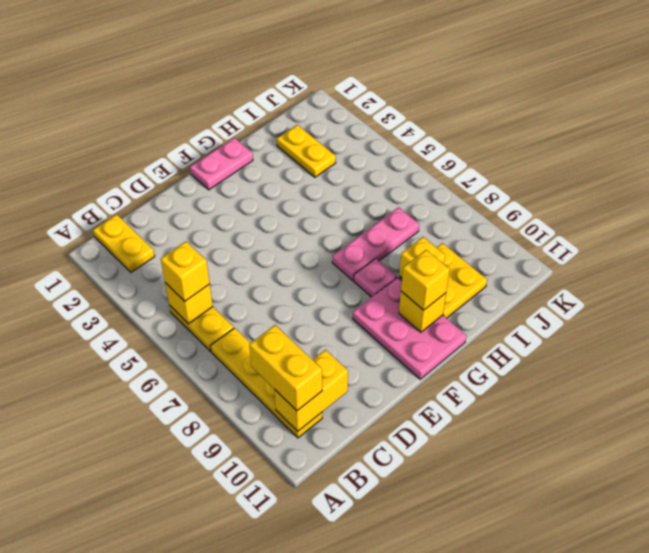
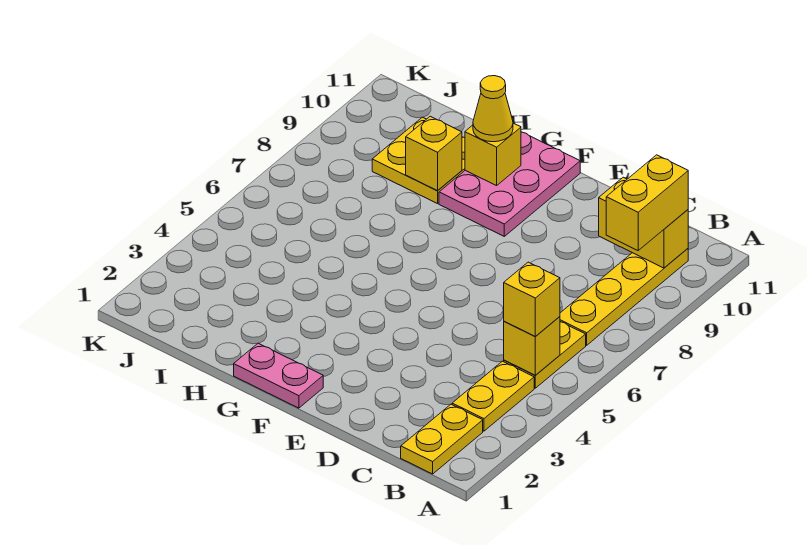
pink plate G7:I7 level 1 -> none
pink plate G8 level 1 -> none
yellow brick G10 level 3 -> yellow cone G10 level 3
yellow plate I2:I3 level 1 -> yellow plate B3:B4 level 1

